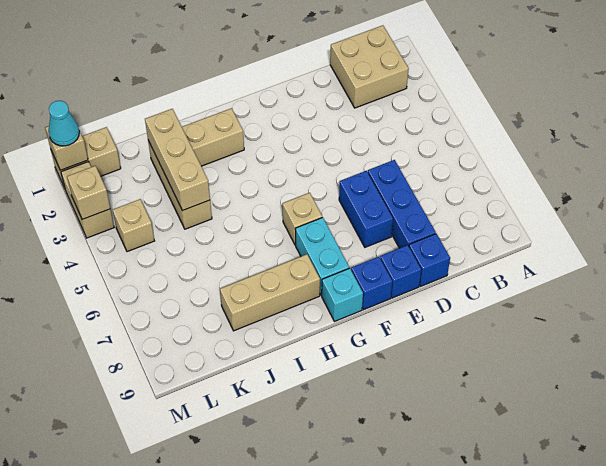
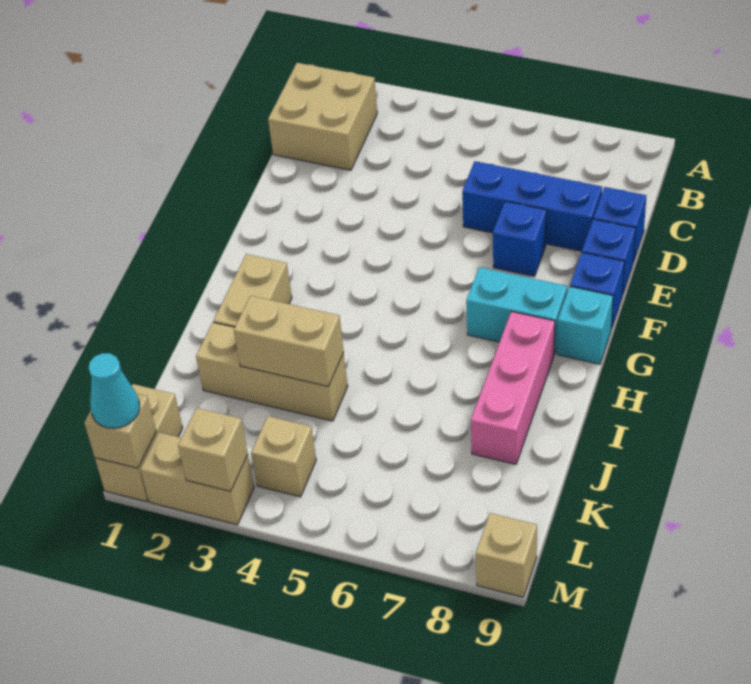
blue brick E6:E7 level 1 -> blue brick E7 level 1
tan brick G6 level 1 -> tan brick M9 level 1
tan brick H8:J8 level 1 -> pink brick H8:J8 level 1
tan brick J2:J4 level 2 -> tan brick J3:J4 level 2

